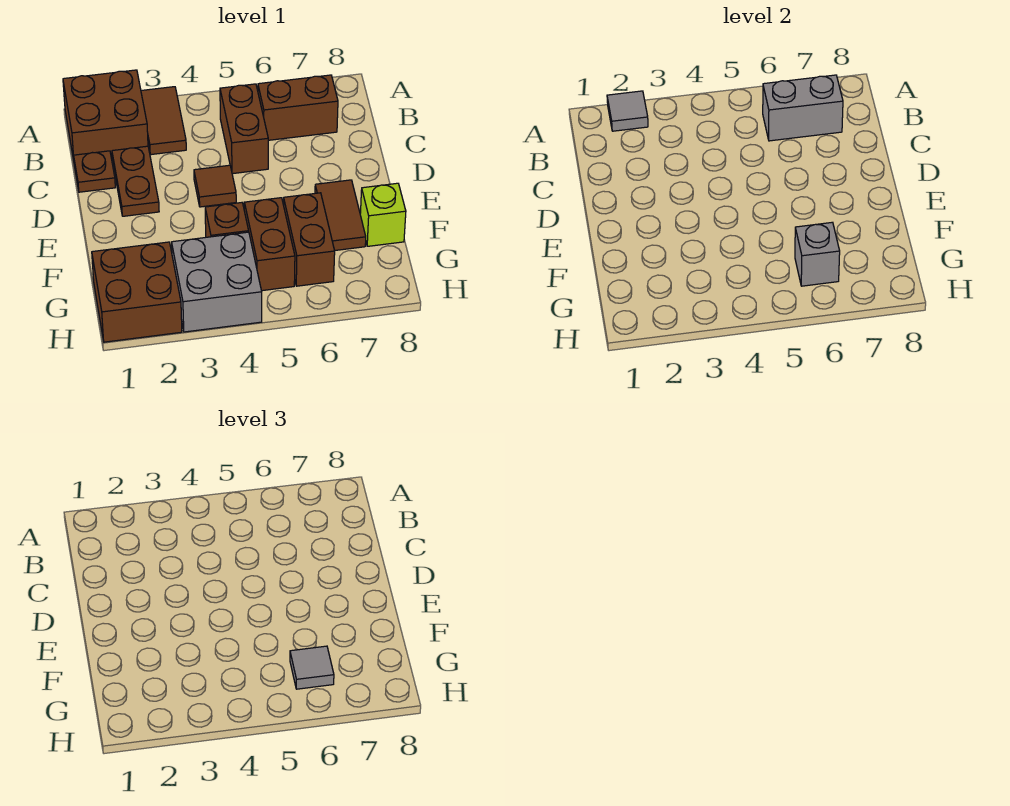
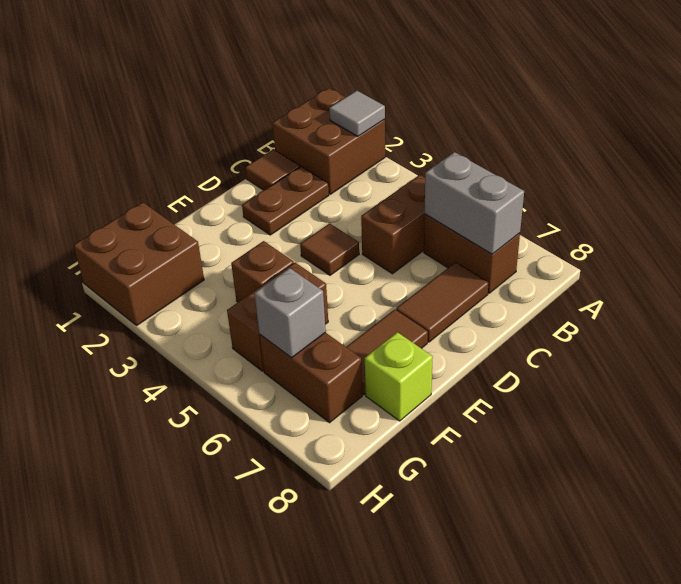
brown tile A3:B3 level 1 -> brown tile C7:D7 level 1
brown plate C1 level 1 -> brown tile C1 level 1
brown brick F6:G6 level 1 -> brown brick G6:G7 level 1
grey brick G3:H4 level 1 -> none
grey tile G6 level 3 -> none

